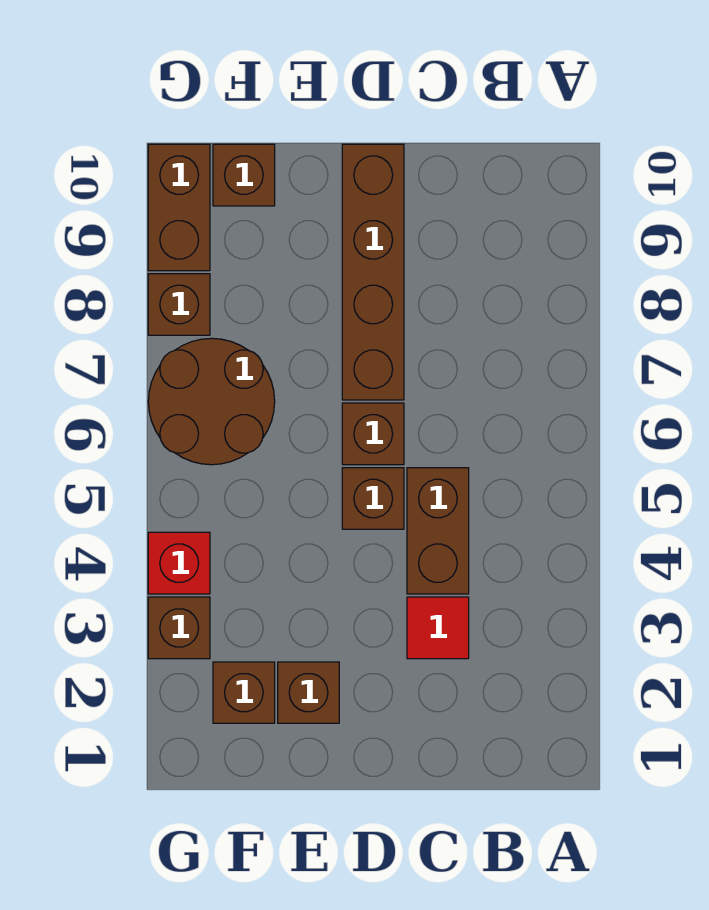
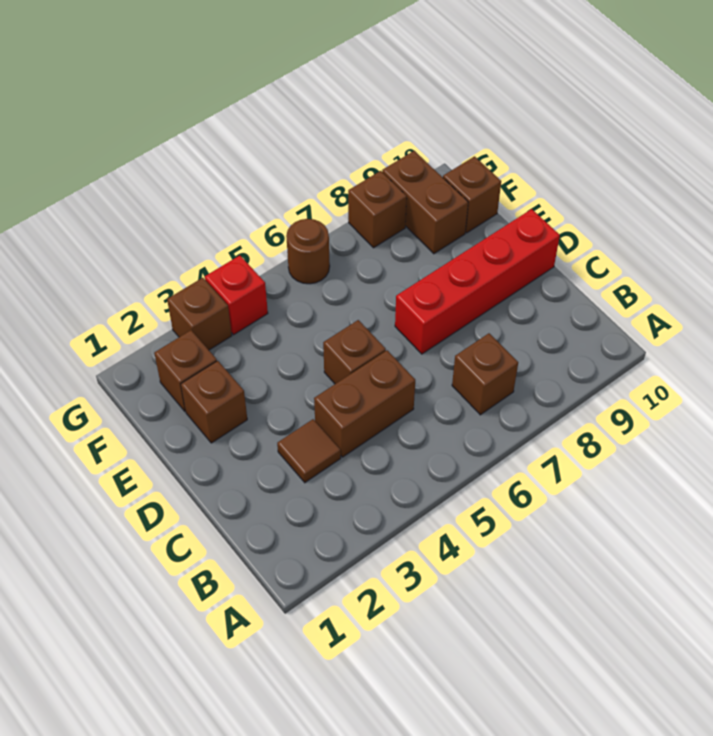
red tile C3 level 1 -> brown tile C3 level 1
brown brick D6 level 1 -> brown brick B7 level 1
brown brick D7:D10 level 1 -> red brick D7:D10 level 1
brown round brick F6:G7 level 1 -> brown round brick G6 level 1
brown brick G9:G10 level 1 -> brown brick F9:G9 level 1

